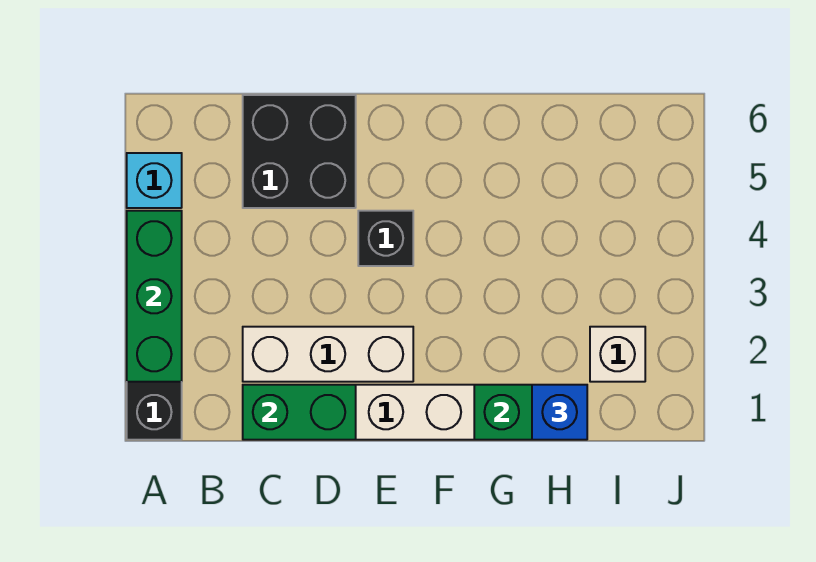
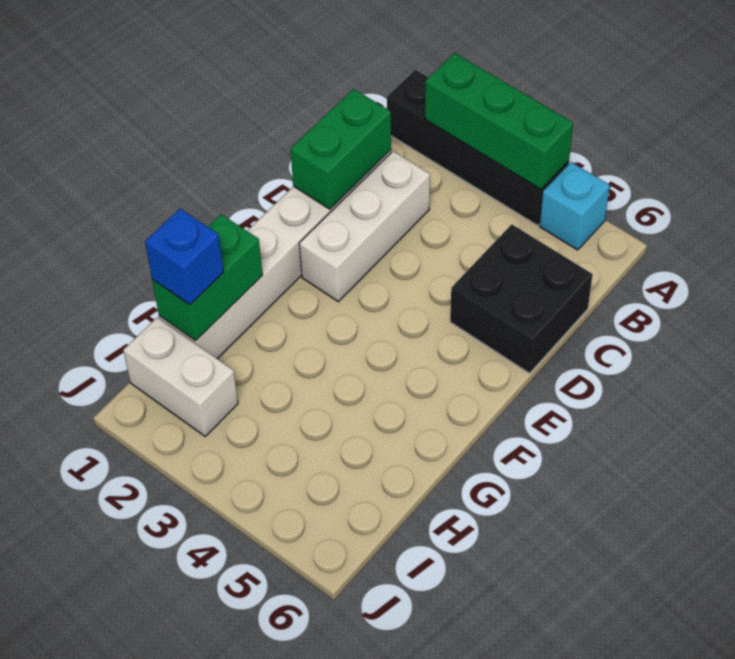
black brick E4 level 1 -> none
white brick I2 level 1 -> white brick I1:I2 level 1

